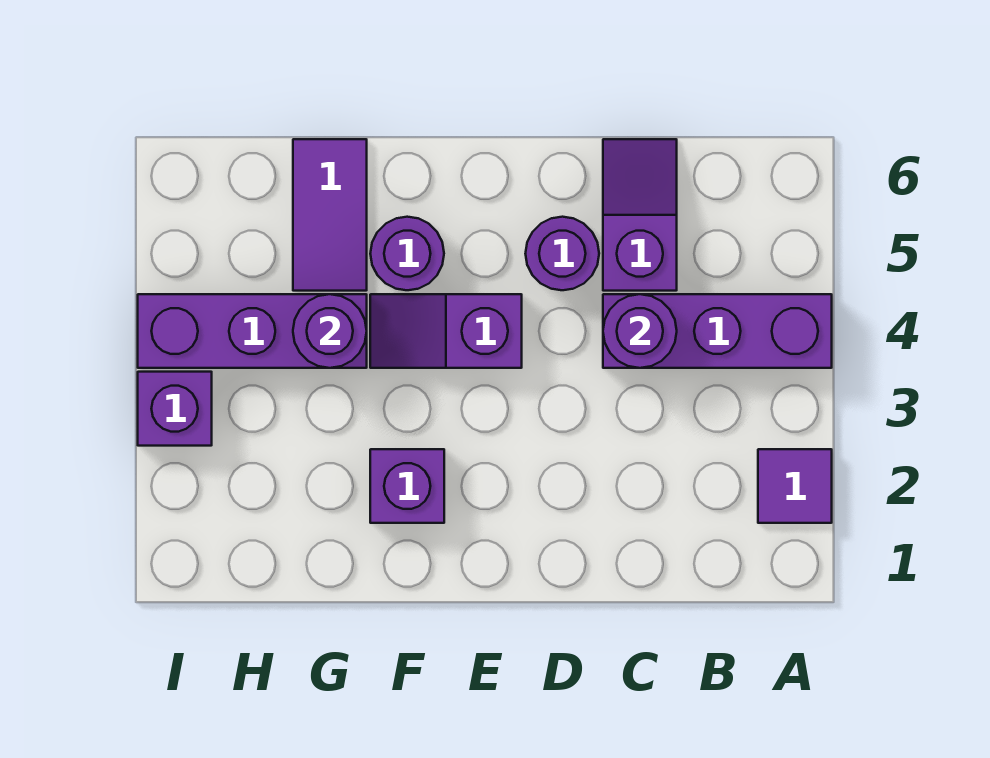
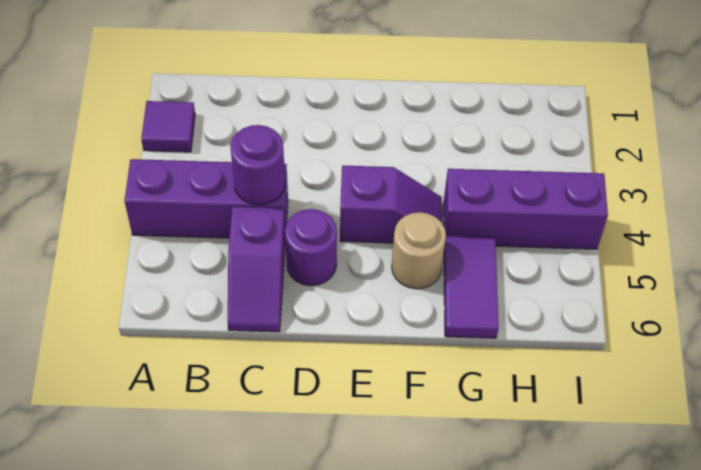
purple brick F2 level 1 -> none
purple round brick F5 level 1 -> tan round brick F5 level 1
purple round brick G4 level 2 -> none
purple brick I3 level 1 -> none

